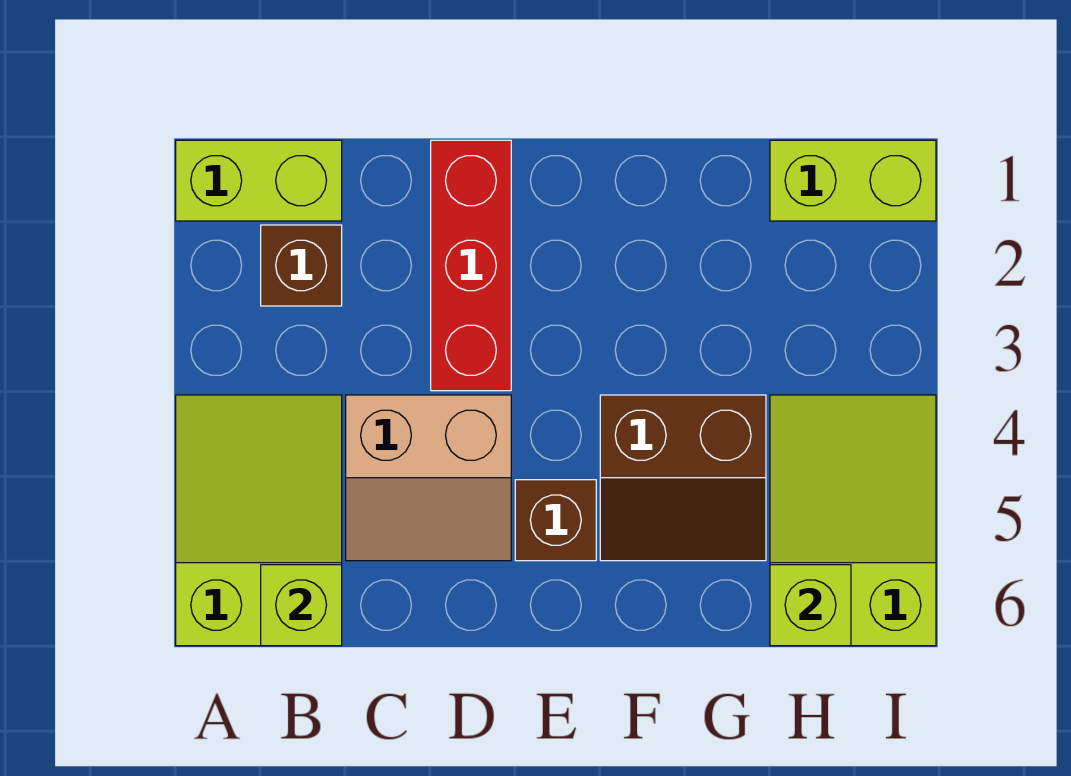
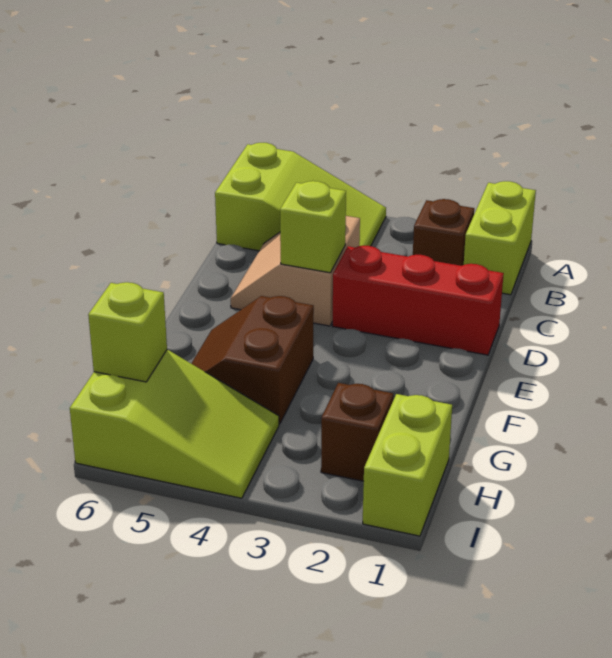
lime brick B6 level 2 -> lime brick D4 level 2
brown brick E5 level 1 -> brown brick H2 level 1

